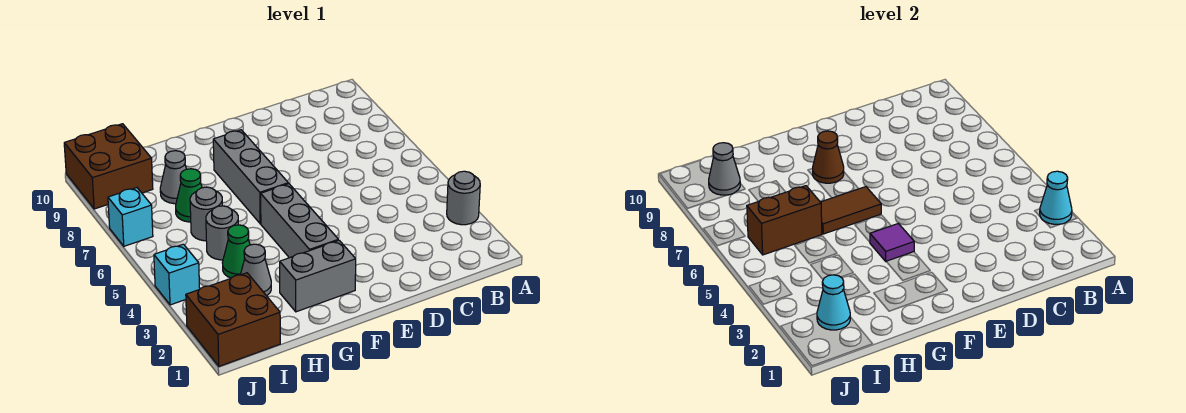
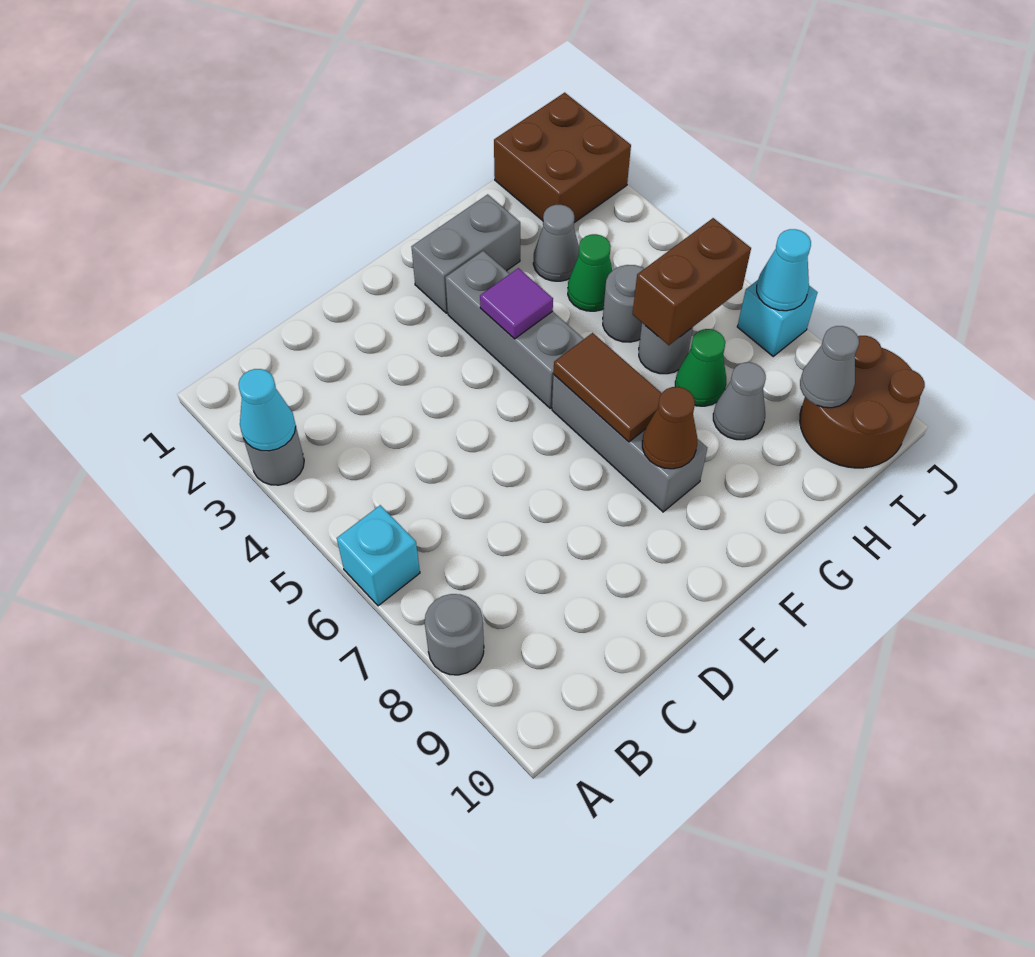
none -> grey round brick A8 level 1
brown tile F6:G6 level 2 -> brown tile F6:F7 level 2
cyan cone I2 level 2 -> cyan cone J7 level 2
brown brick I9:J10 level 1 -> brown round brick I9:J10 level 1
cyan brick J4 level 1 -> cyan brick A6 level 1

